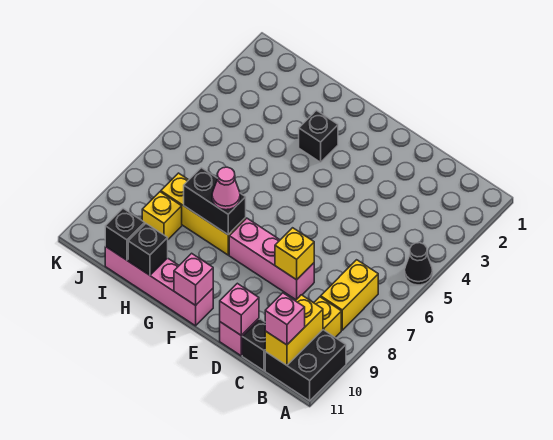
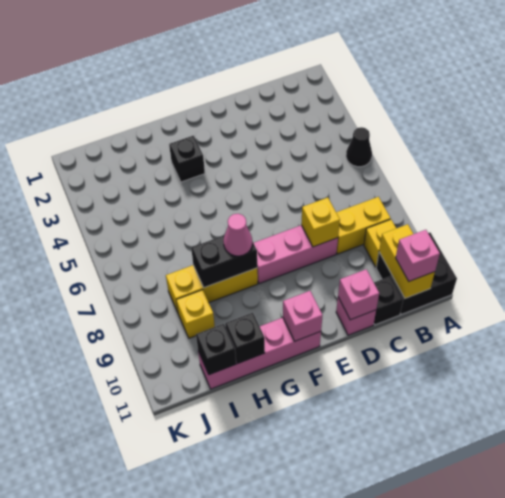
yellow brick B7:B8 level 1 -> yellow brick B8:C8 level 1

